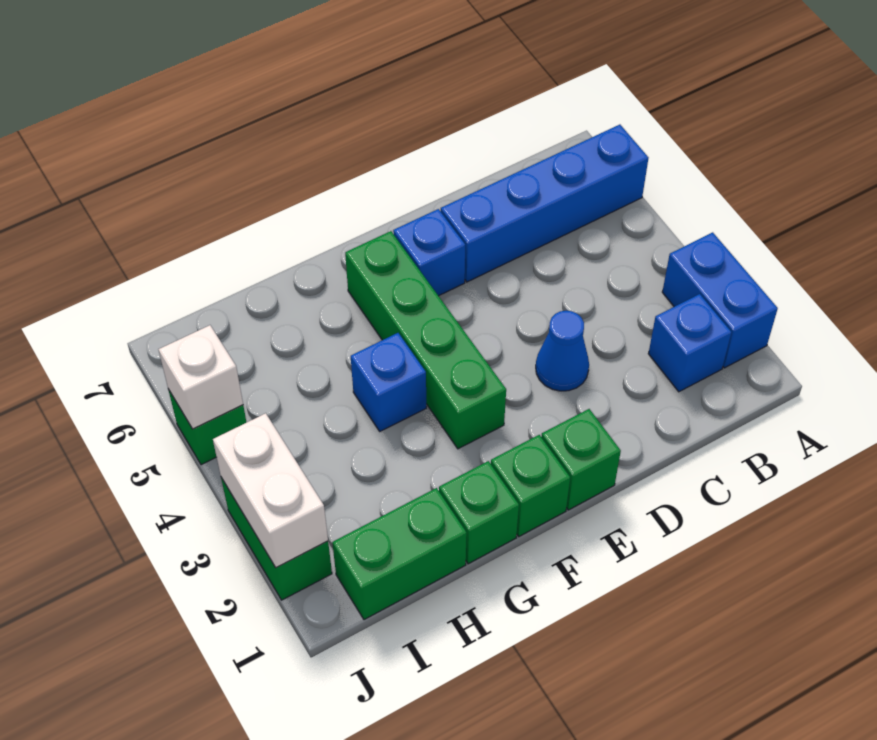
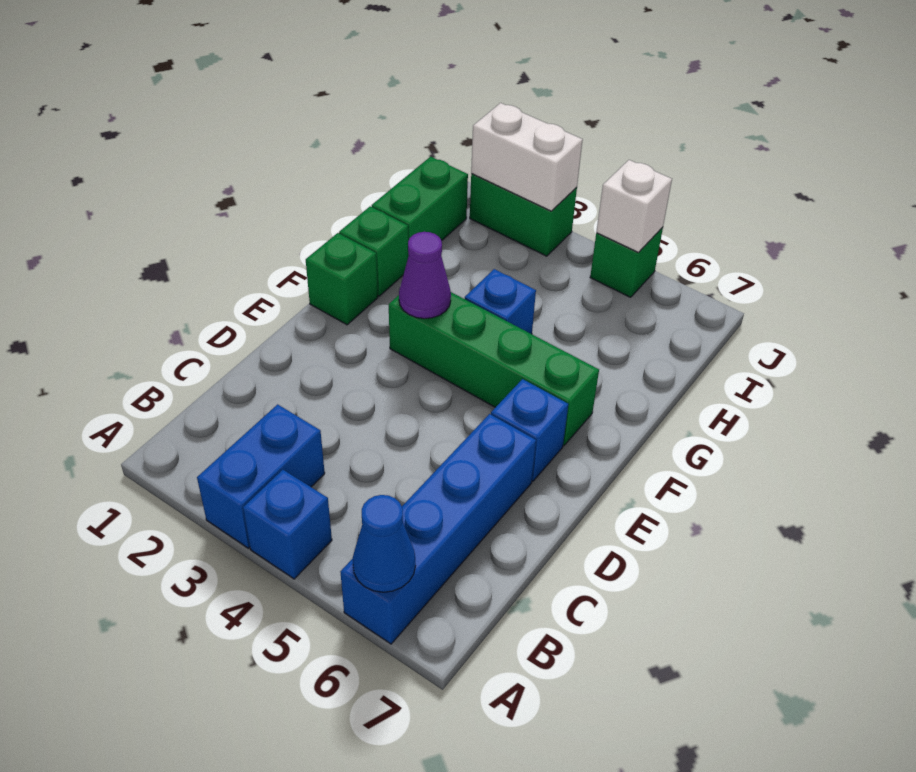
blue brick A2:A3 level 1 -> blue brick A3:B3 level 1
blue brick B2 level 1 -> blue brick A4 level 1
blue cone D3 level 1 -> blue cone A6 level 2
green brick E1 level 1 -> none
none -> purple cone F3 level 2

